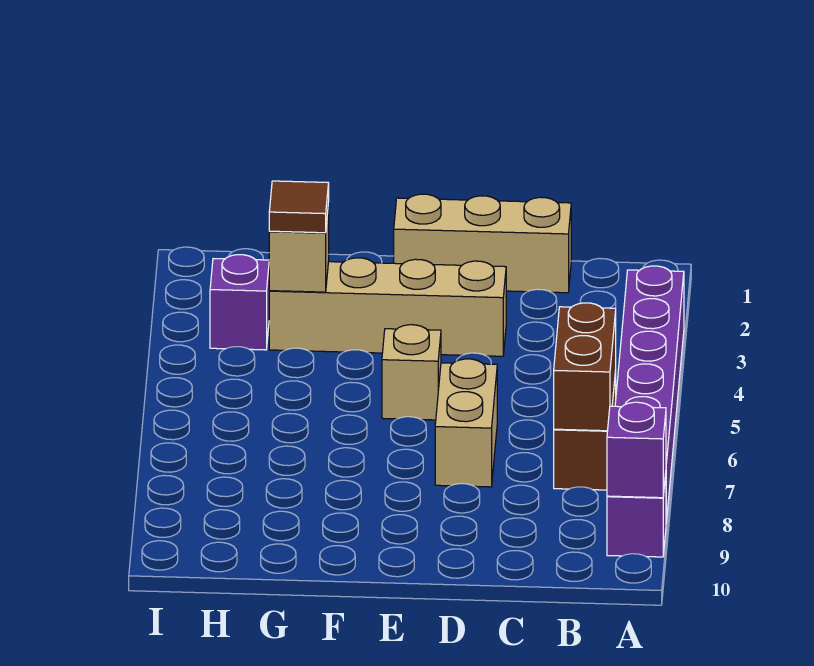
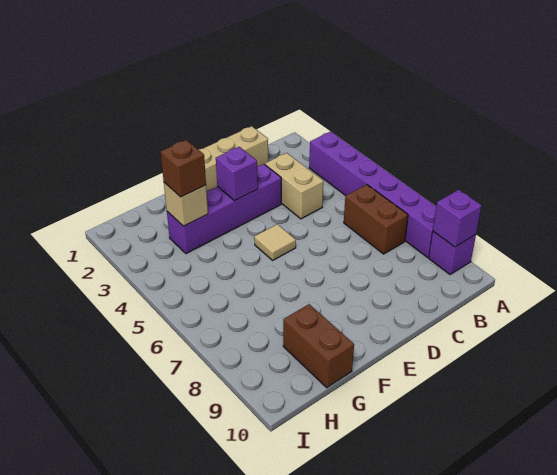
brown brick B6:B7 level 2 -> brown brick G9:G10 level 1
tan brick D3:G3 level 1 -> purple brick D3:G3 level 1
tan brick D6:D7 level 1 -> tan brick C3:C4 level 1
tan brick E5 level 1 -> tan tile E5 level 1
brown tile G3 level 3 -> brown brick G3 level 3
purple brick H3 level 1 -> purple brick E3 level 2

